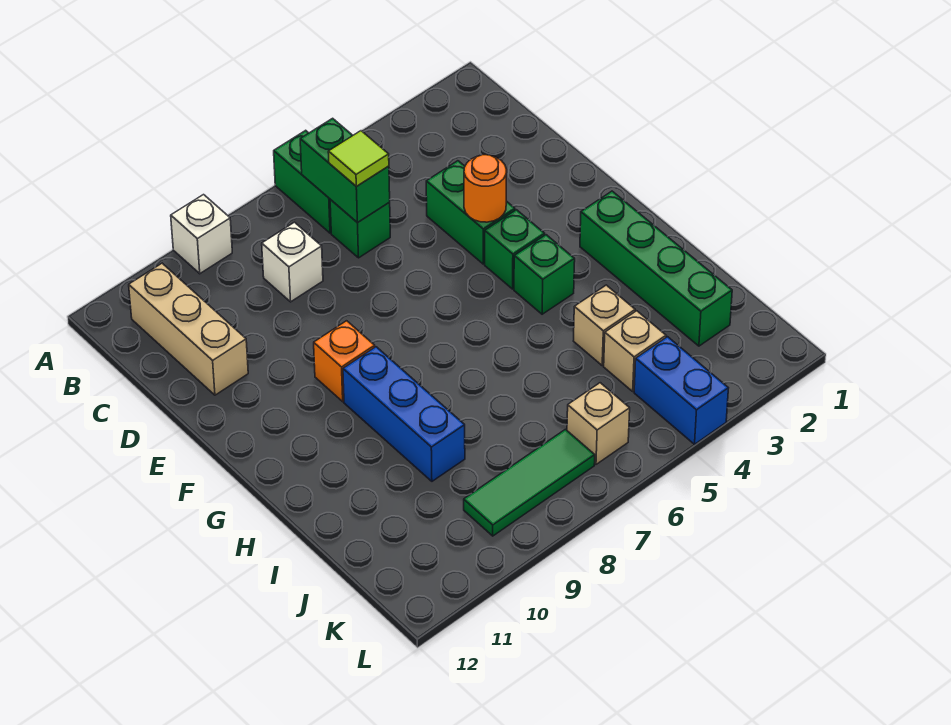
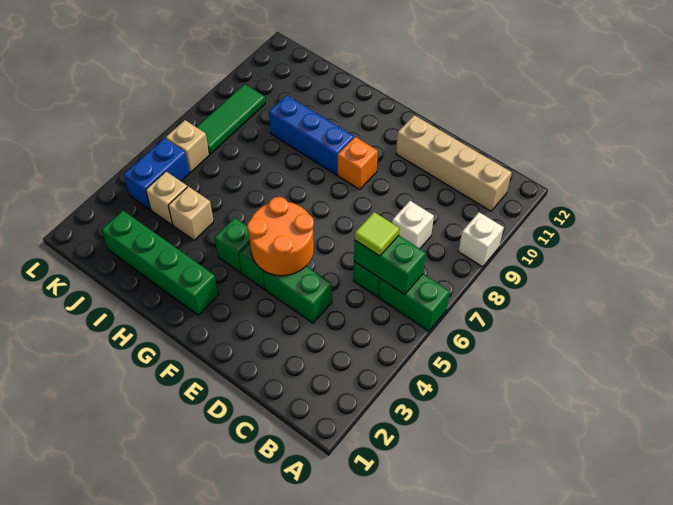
tan brick B11:D11 level 1 -> tan brick B11:E11 level 1
orange round brick E4 level 2 -> orange round brick E4:F5 level 2
blue brick K4:L4 level 1 -> blue brick K4:K5 level 1

